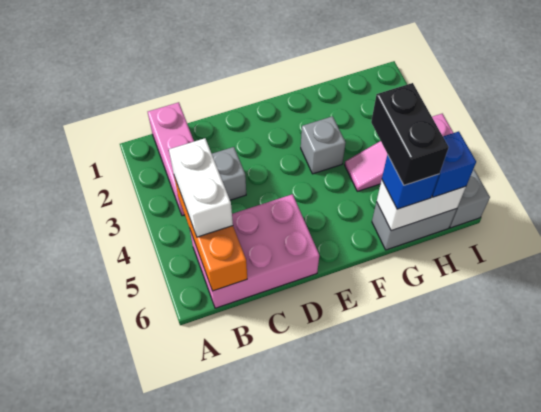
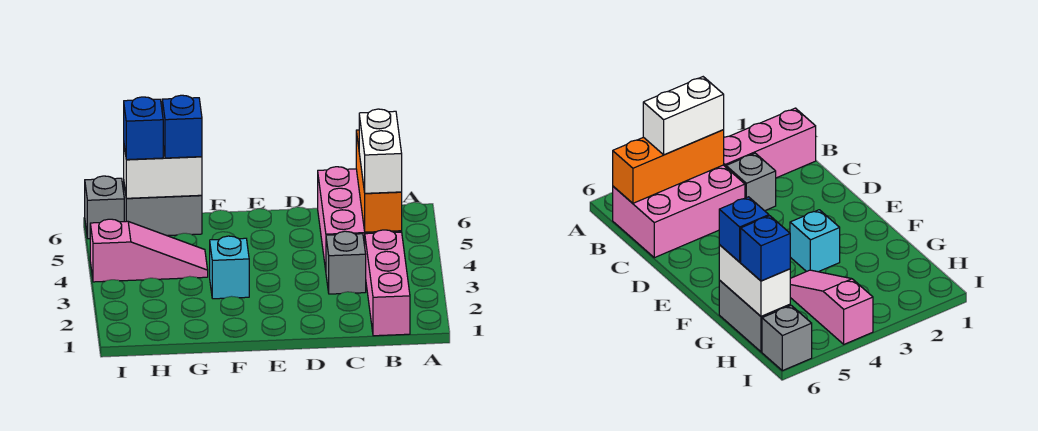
pink brick B5:D6 level 1 -> pink brick B4:C6 level 1
grey brick F3 level 1 -> cyan brick F3 level 1
black brick G5:G6 level 4 -> none

